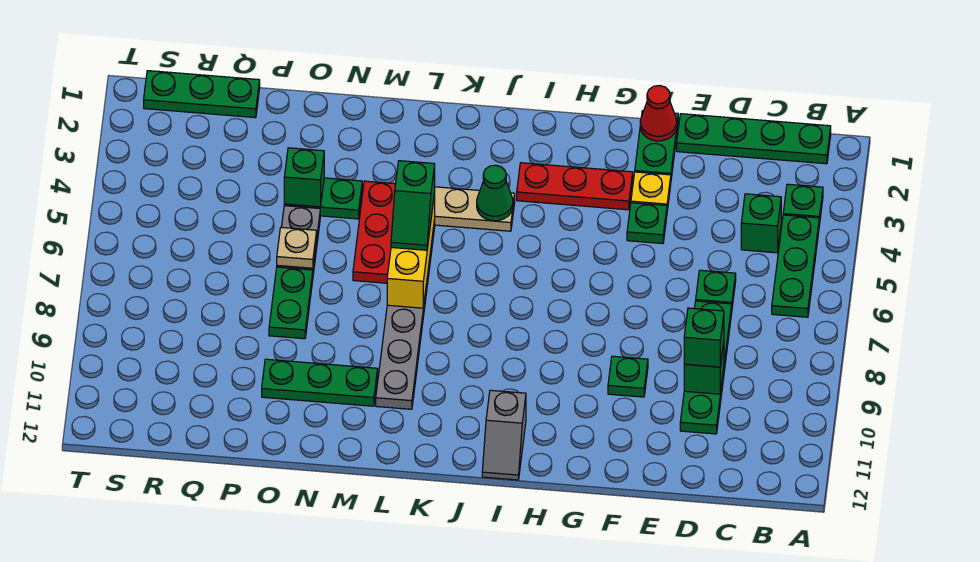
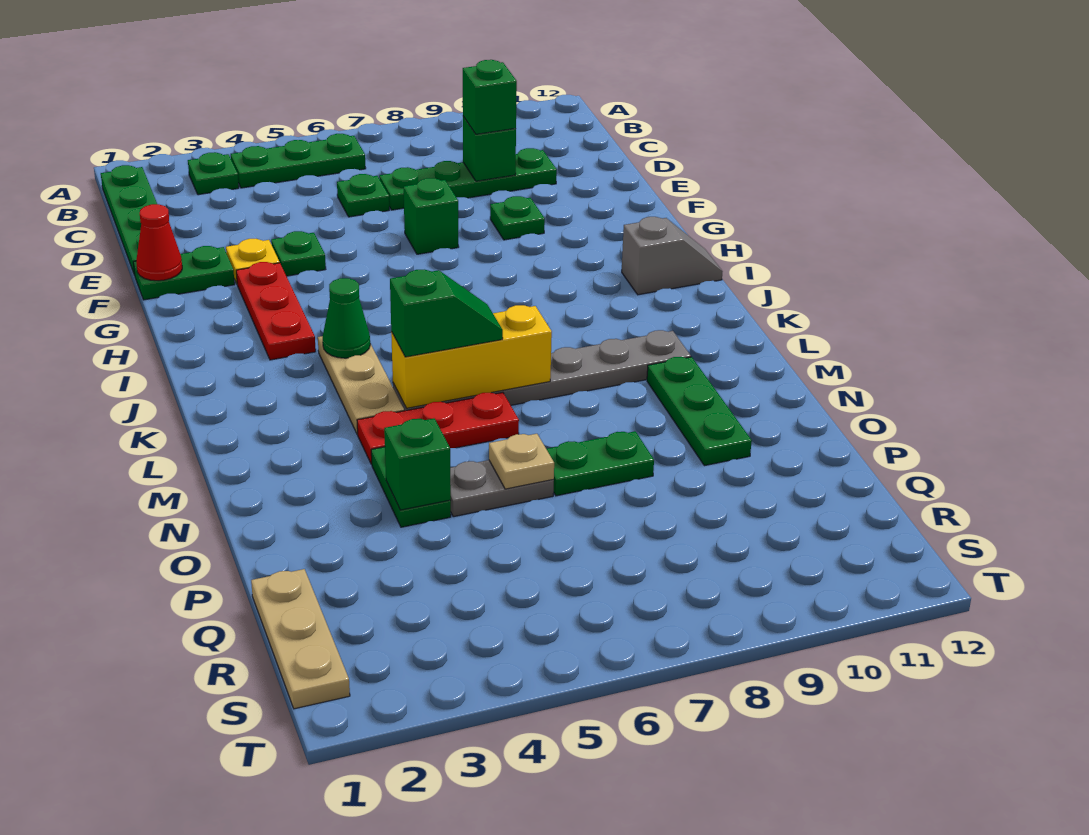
green brick C4 level 1 -> green brick F7 level 1
green plate Q1:S1 level 1 -> tan plate Q1:S1 level 1

